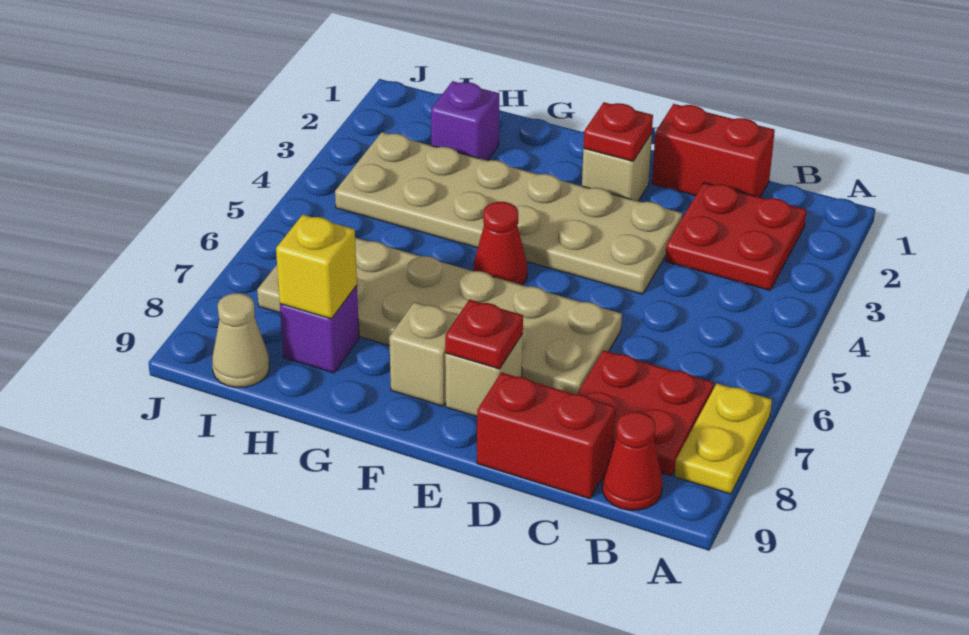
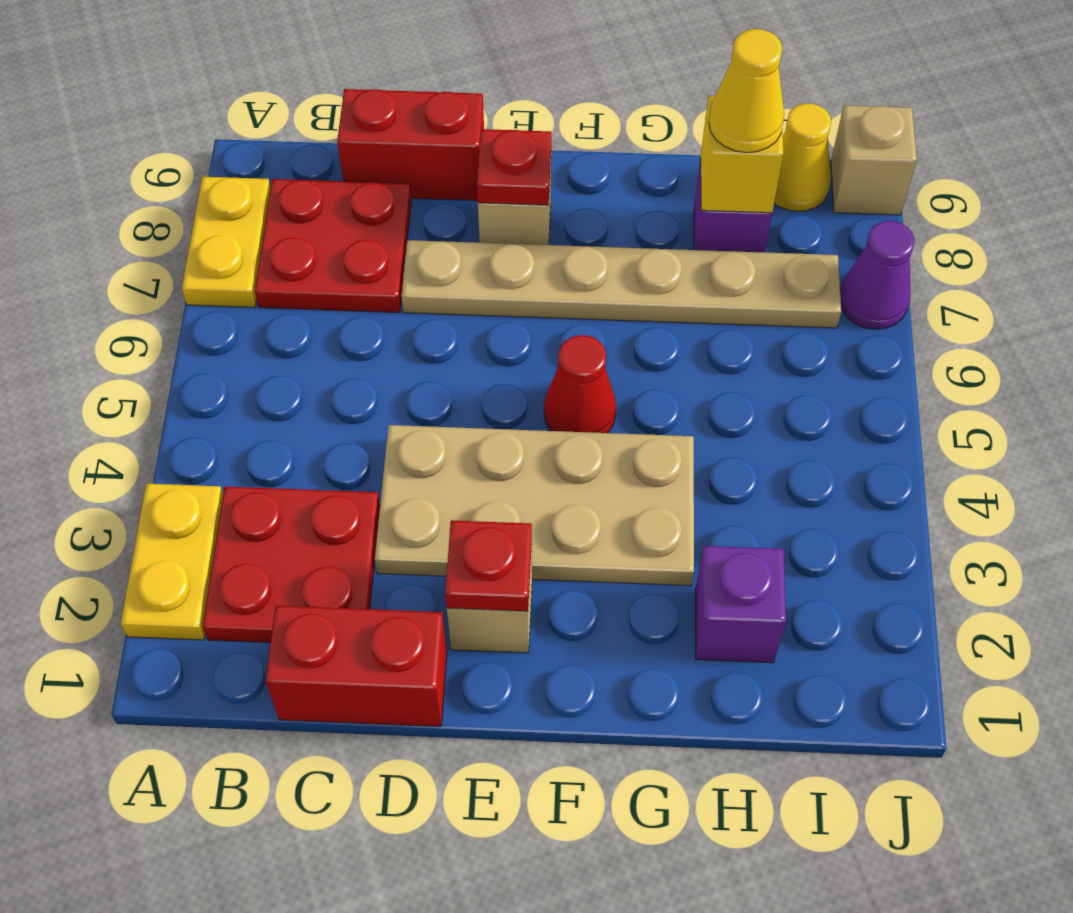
none -> yellow plate A2:A3 level 1
red cone B9 level 1 -> none
tan plate D3:I4 level 1 -> tan plate D3:G4 level 1
tan plate D6:I7 level 1 -> tan plate D7:I7 level 1
tan brick F8 level 1 -> tan brick J9 level 1
none -> yellow cone H8 level 3
tan cone I9 level 1 -> yellow cone I9 level 1
none -> purple cone J7 level 1

